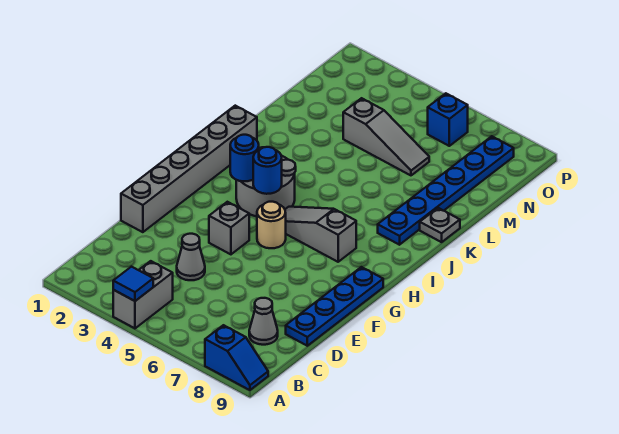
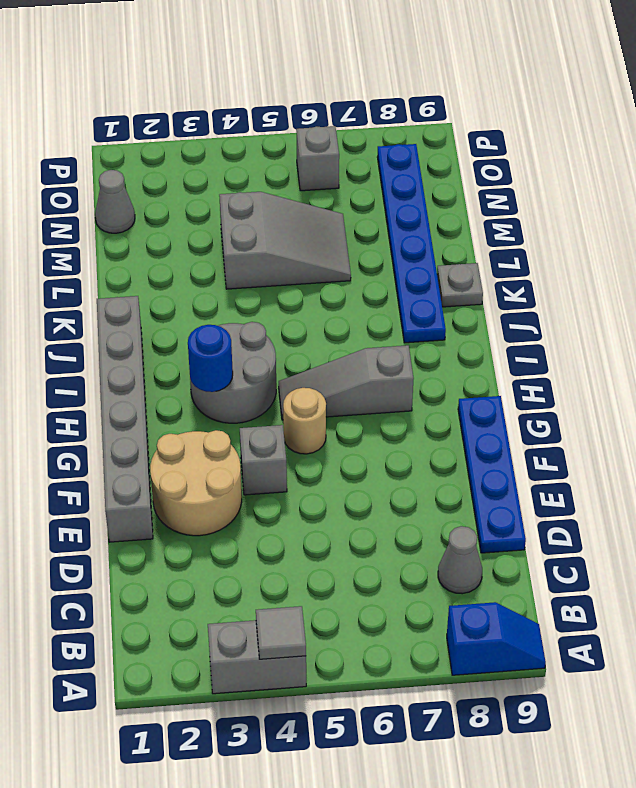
grey brick A4:B4 level 1 -> grey brick A3:A4 level 1
blue tile A4 level 2 -> grey tile A4 level 2
grey cone D4 level 1 -> grey cone N1 level 1
none -> tan round brick E2:F3 level 1
blue round brick H4 level 2 -> none
grey slope M4:M6 level 1 top 4 -> grey slope L4:M6 level 1 top 4
blue brick O6 level 1 -> grey brick O6 level 1

